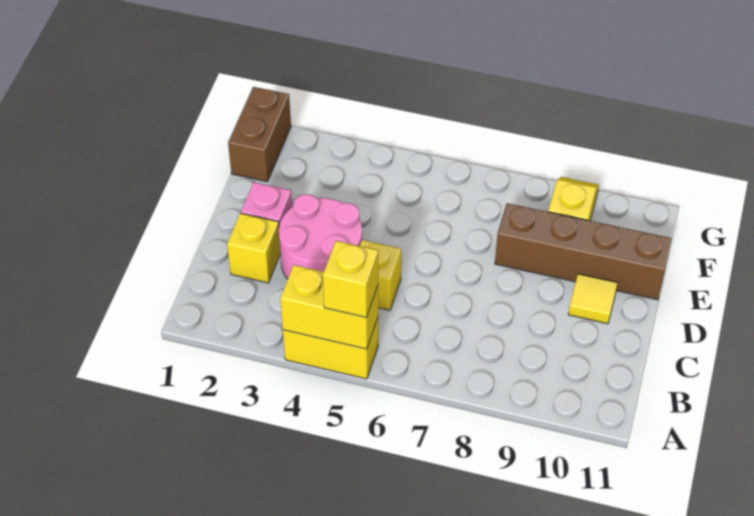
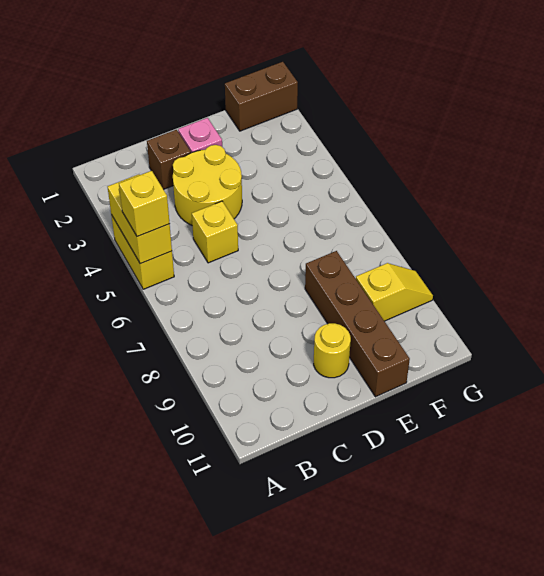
yellow brick C2 level 1 -> brown brick C2 level 1
pink round brick C3:D4 level 1 -> yellow round brick C3:D4 level 1
yellow tile D10 level 1 -> yellow round brick D10 level 1

